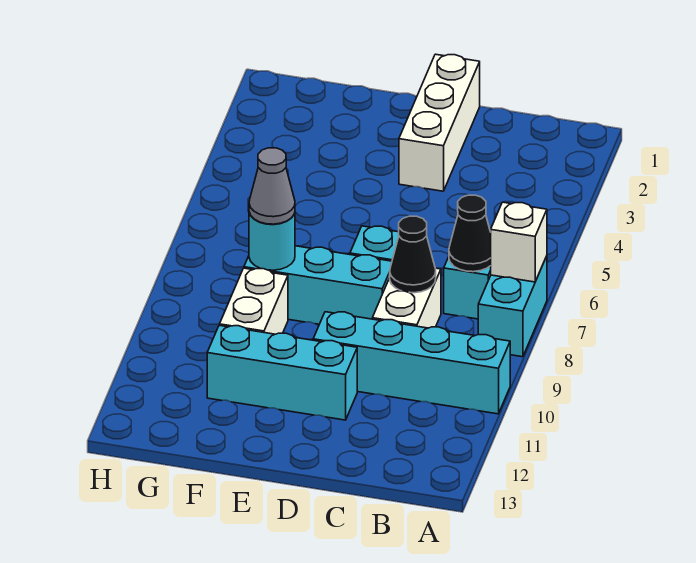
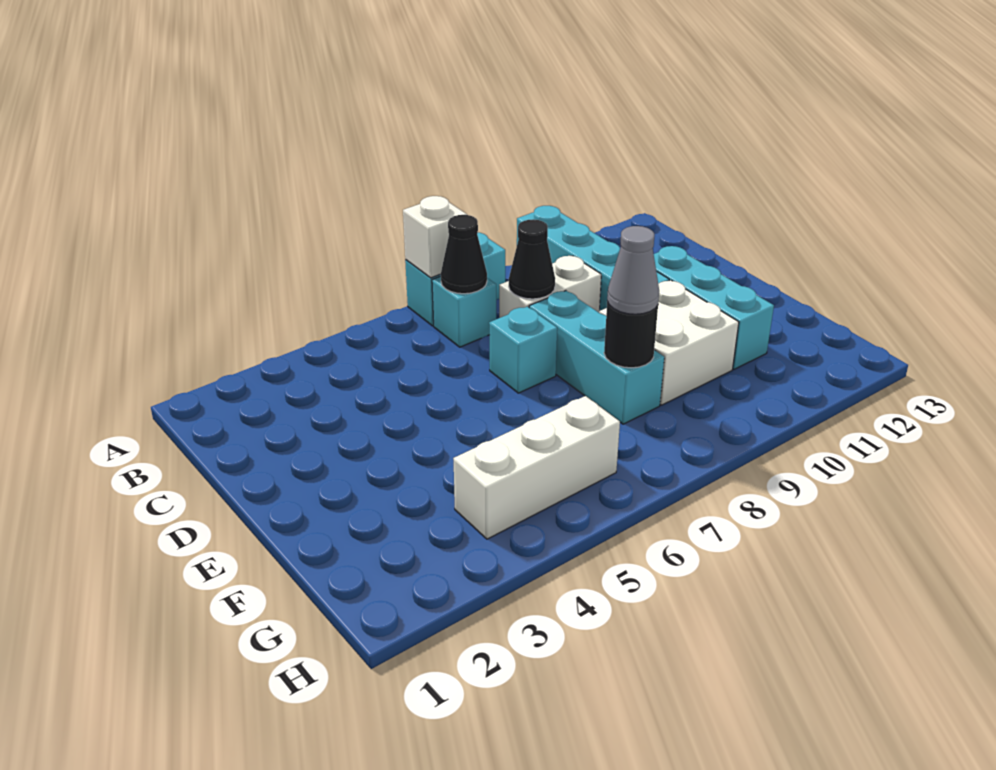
white brick D1:D3 level 1 -> white brick G4:G6 level 1
cyan round brick F8 level 2 -> black round brick F8 level 2
white brick F9:F10 level 1 -> white brick E9:F10 level 1

